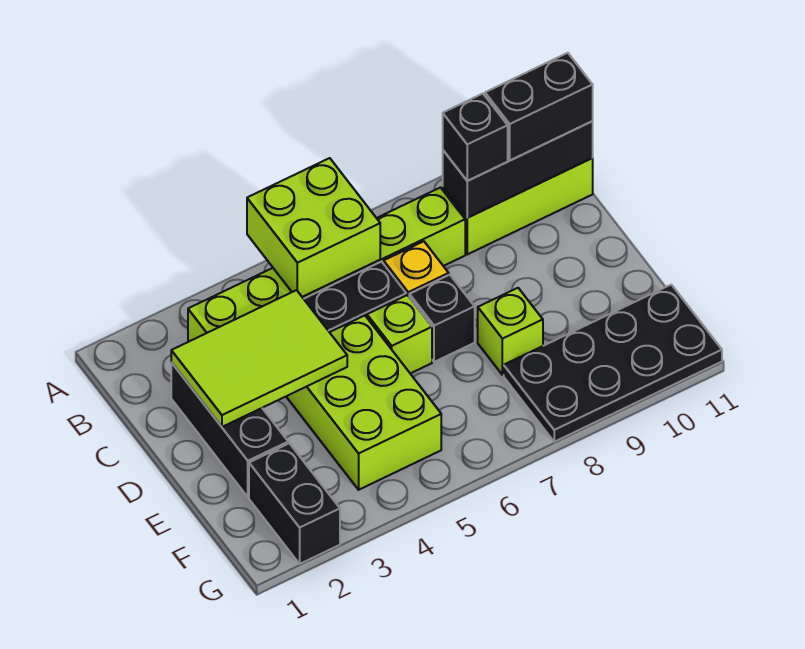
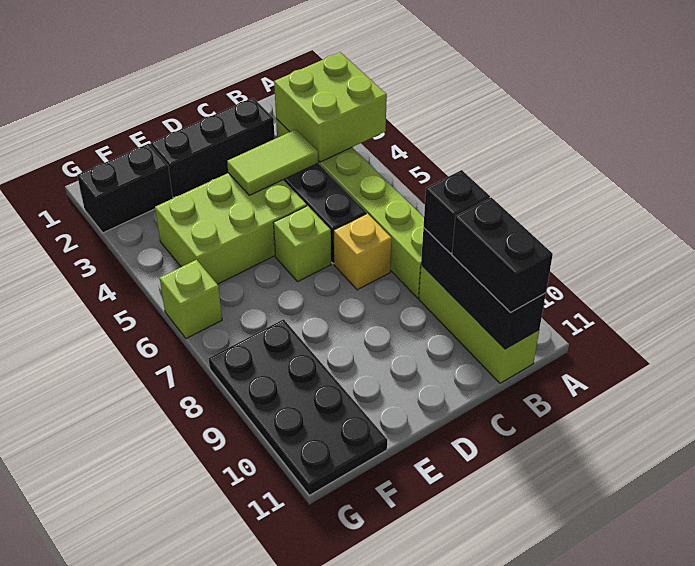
lime brick A5:B6 level 2 -> lime brick A3:B4 level 2
lime tile C2:D4 level 2 -> lime tile C4:D4 level 2
black brick D7 level 1 -> none
lime brick E8 level 1 -> lime brick G6 level 1

